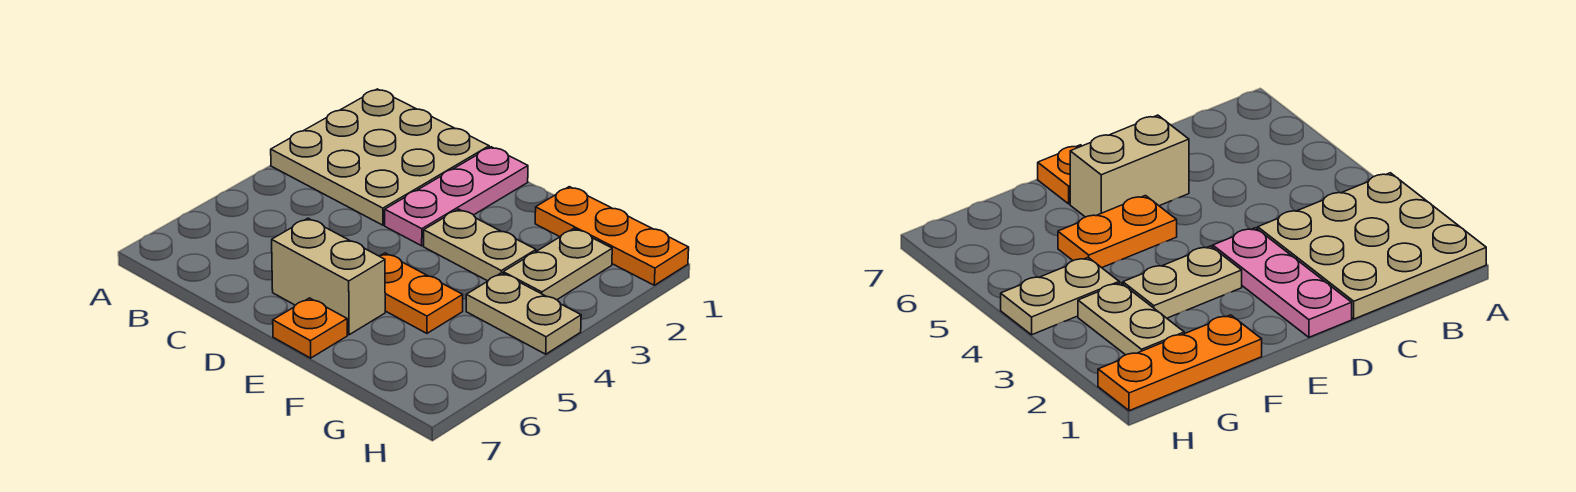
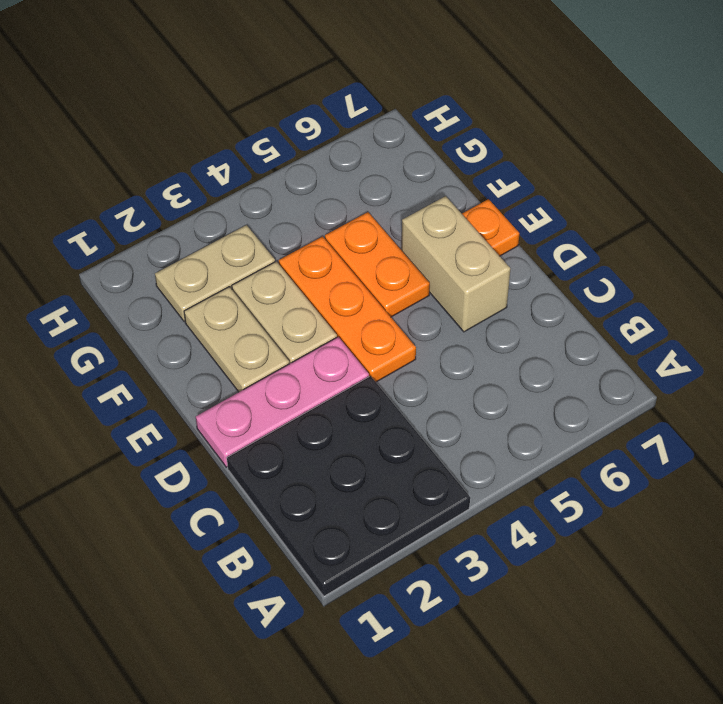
tan plate A1:C3 level 1 -> black plate A1:C3 level 1
orange plate F1:H1 level 1 -> orange plate D4:F4 level 1
tan plate G4:H4 level 1 -> tan plate E2:F2 level 1

